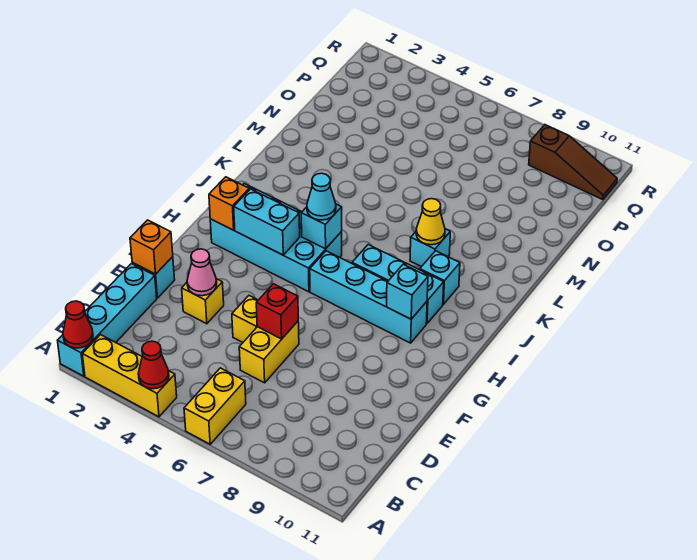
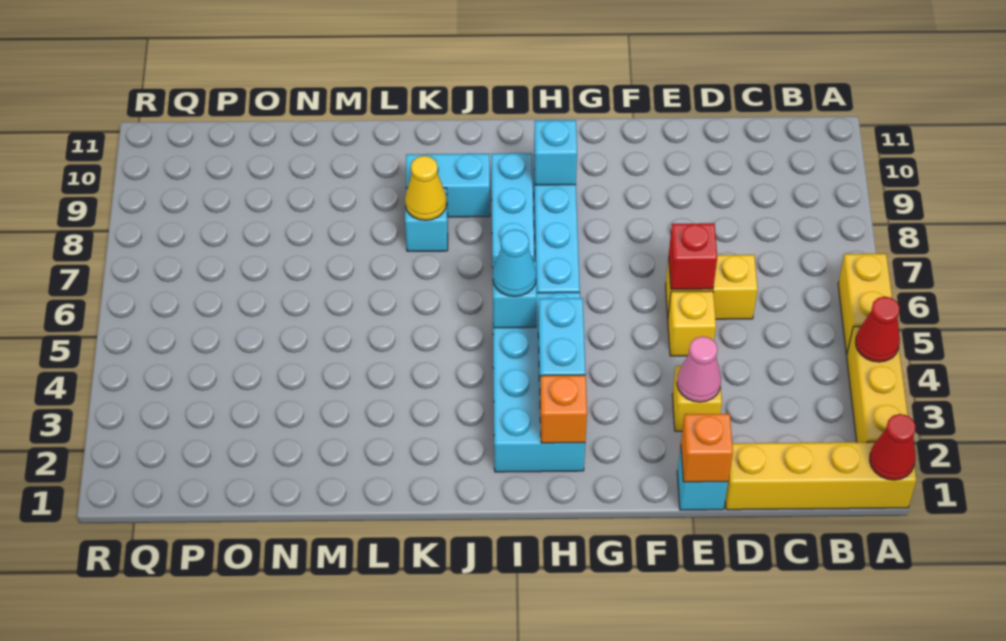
cyan brick A1:D1 level 1 -> yellow brick A1:D1 level 1
yellow brick A6:B6 level 1 -> yellow brick A5:A6 level 1
cyan brick J9 level 1 -> cyan brick J9:K9 level 1
brown slope Q9:Q11 level 1 top 9 -> none

